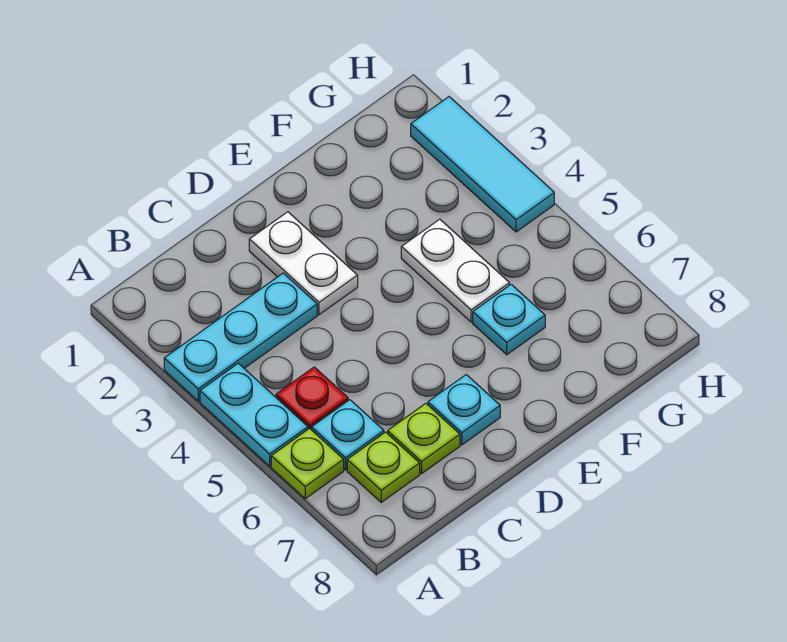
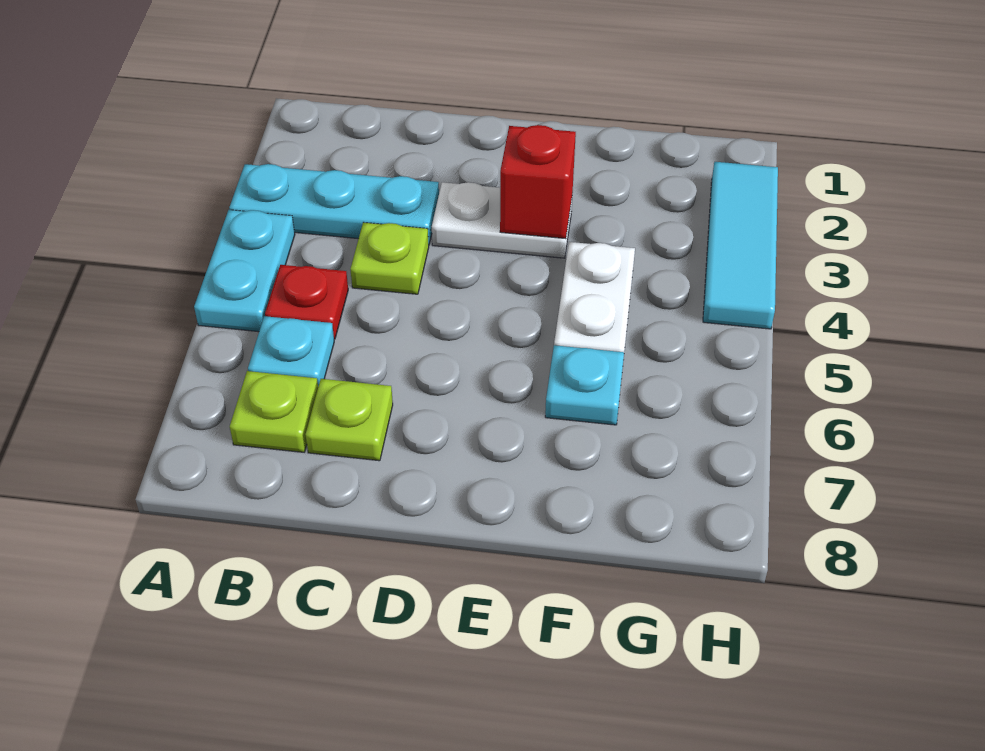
lime plate A6 level 1 -> lime plate C4 level 1
white plate D2:D3 level 1 -> white plate D3:E3 level 1
cyan plate D7 level 1 -> none
none -> red brick E3 level 2

